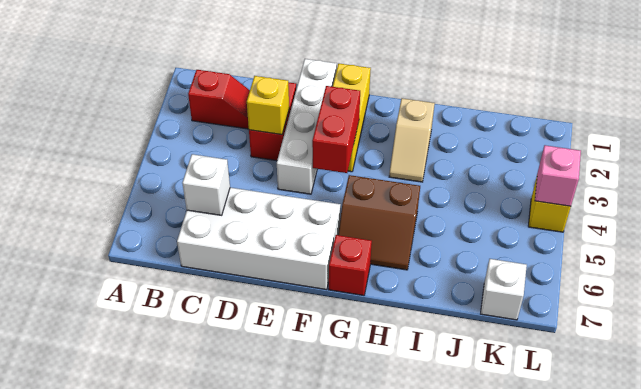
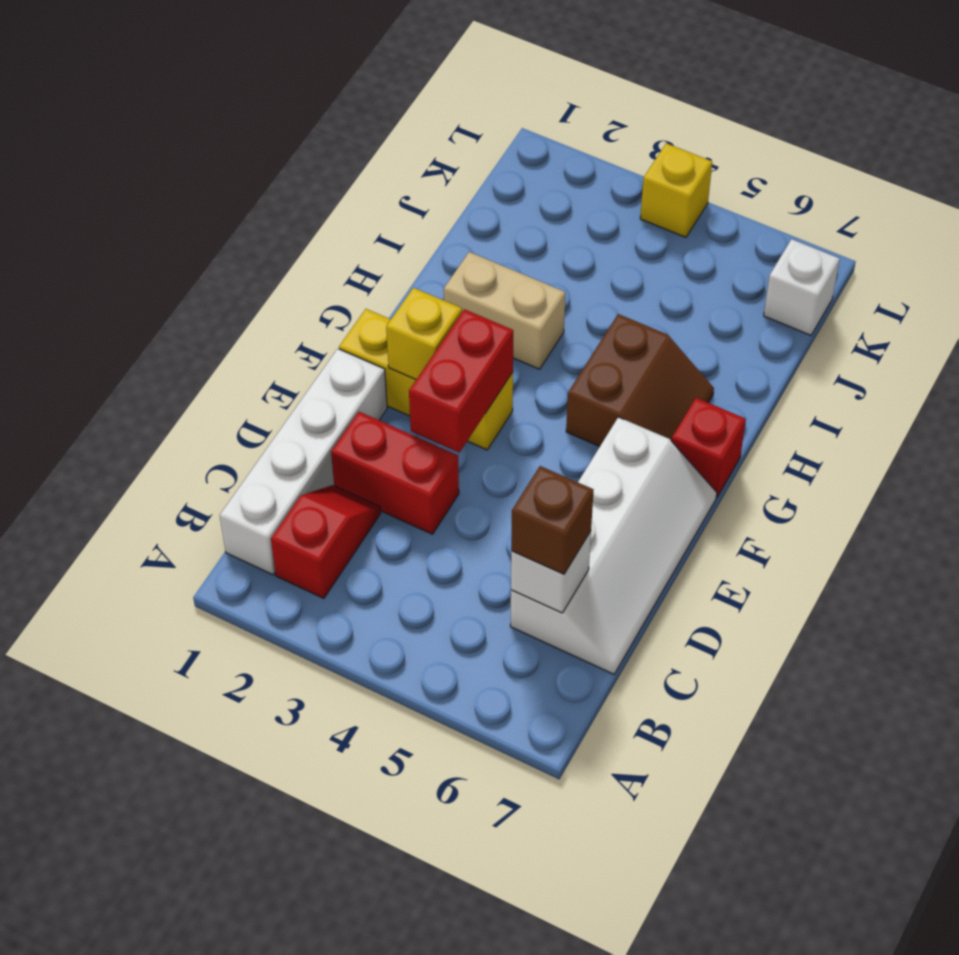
white brick C6:F7 level 1 -> white slope C6:F7 level 1 top 6
none -> brown brick C6 level 3
yellow brick D3 level 2 -> yellow brick F2 level 2
white brick E1:E4 level 1 -> white brick B1:E1 level 1
red brick F3:F4 level 2 -> red brick E3:F3 level 2
tan slope H2:H3 level 1 top 2 -> tan brick H2:H3 level 1
pink brick L4 level 2 -> none

